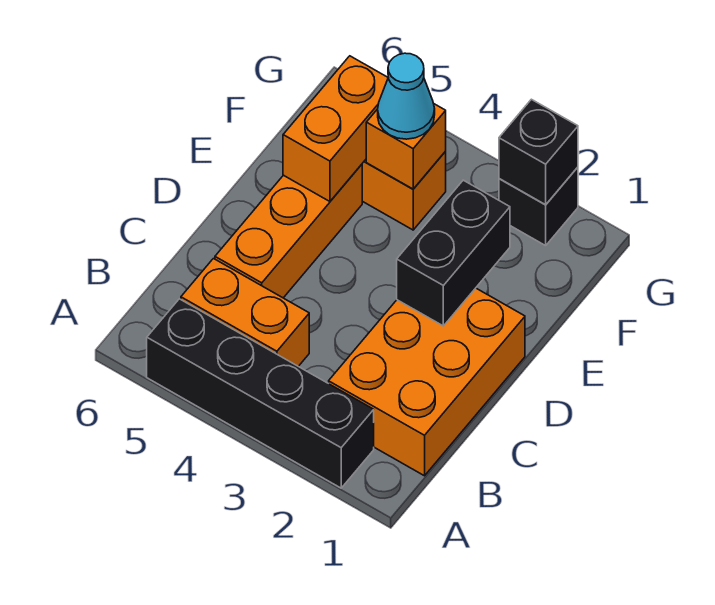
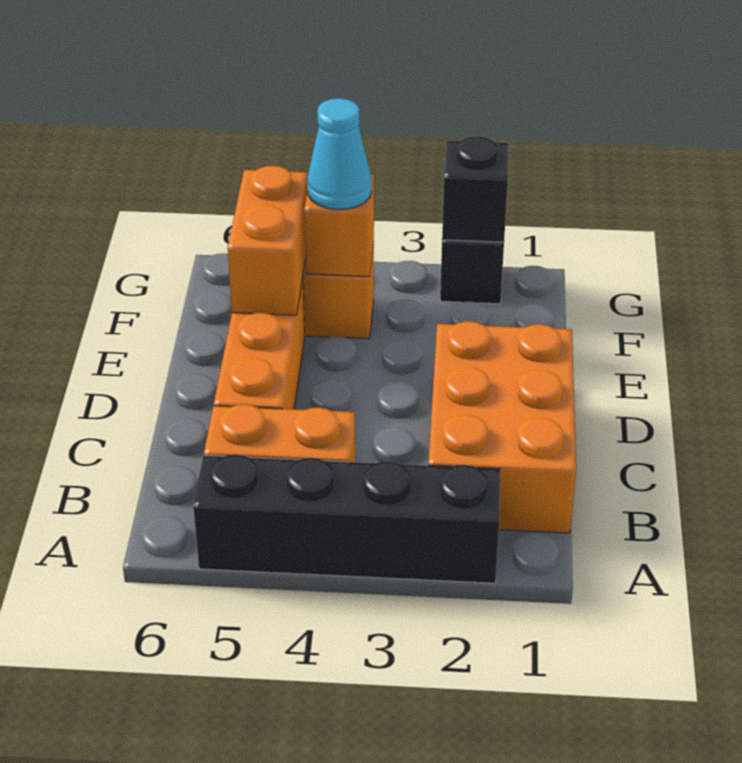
black brick D2:E2 level 2 -> none

